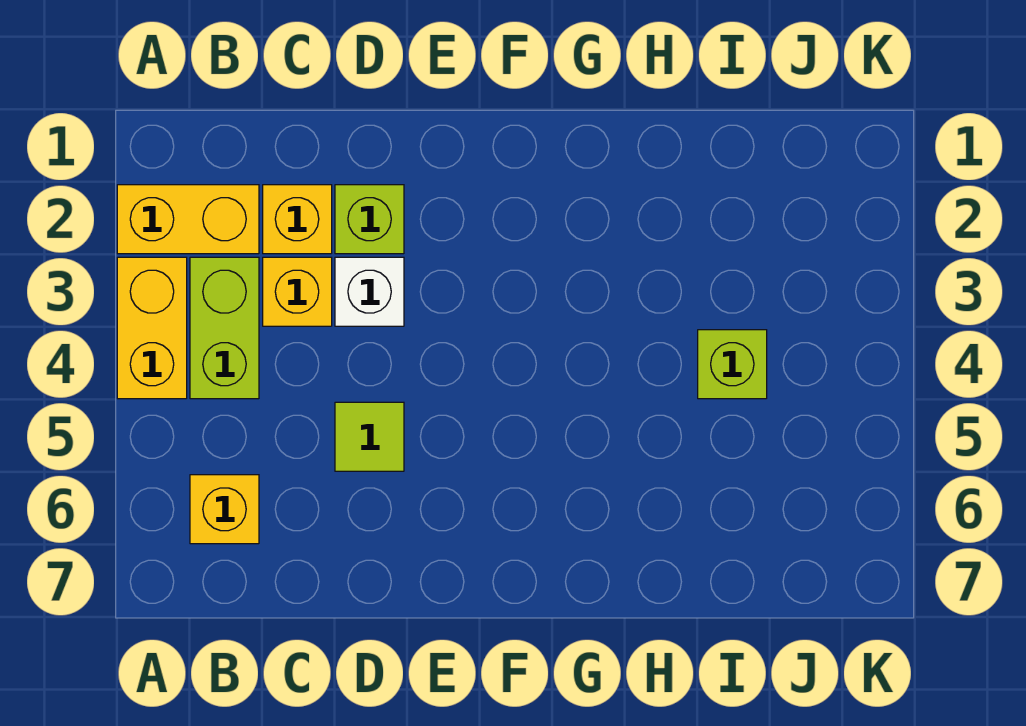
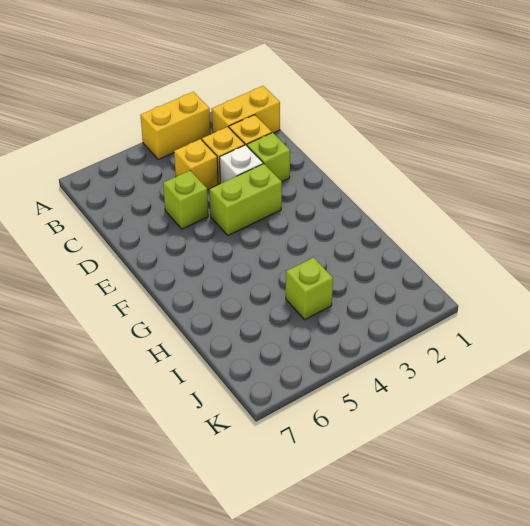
yellow brick A2:B2 level 1 -> yellow brick B1:B2 level 1
lime brick B3:B4 level 1 -> lime brick E3:E4 level 1
yellow brick B6 level 1 -> yellow brick C4 level 1
lime tile D5 level 1 -> lime brick D5 level 1

